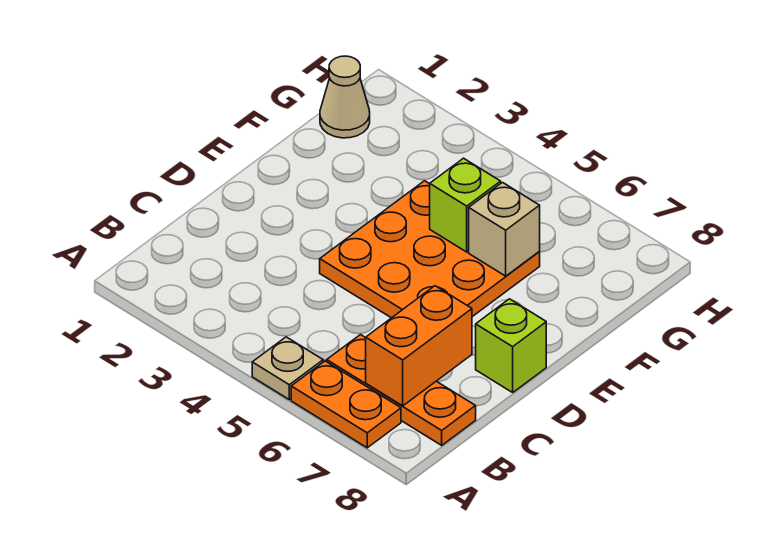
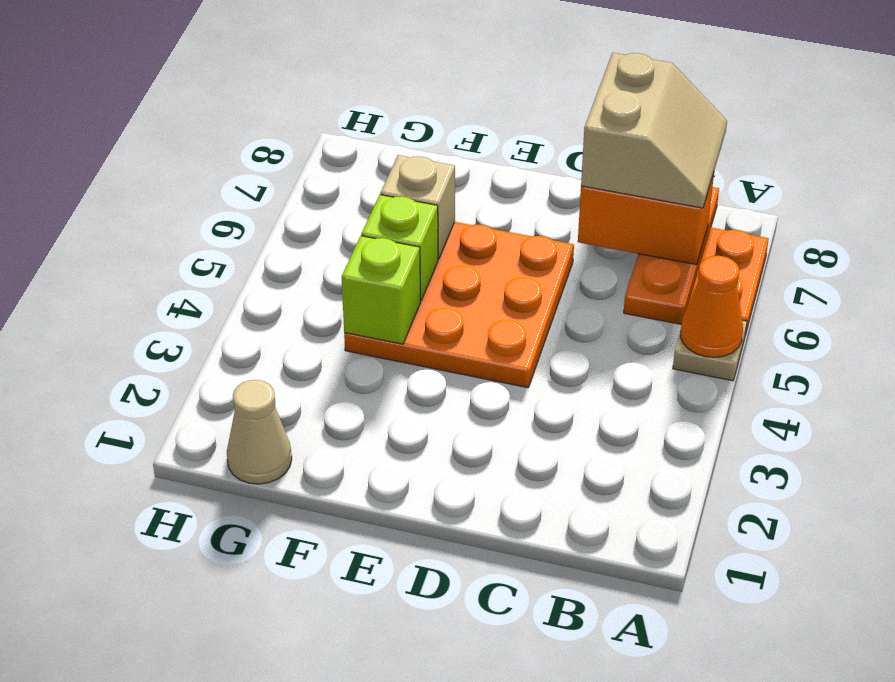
none -> orange cone A5 level 2
none -> tan slope B7:C8 level 3 top C
lime brick D8 level 1 -> lime brick F4 level 2

